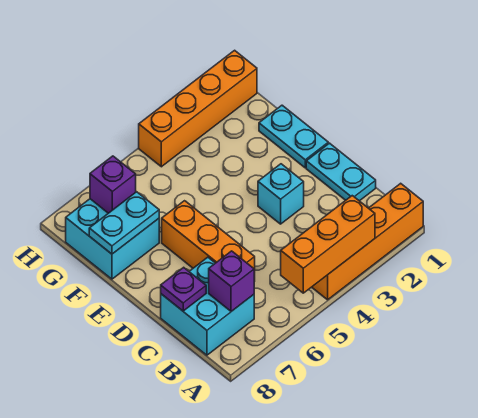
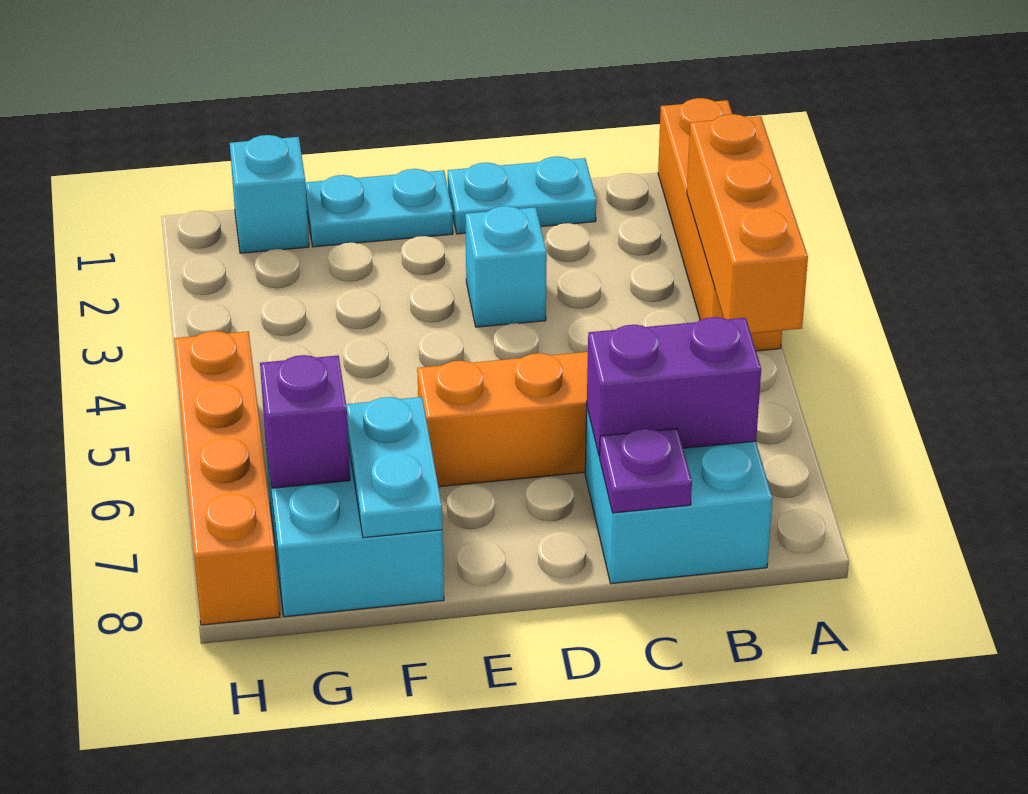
purple brick B7 level 2 -> purple brick B7:C7 level 2
none -> cyan brick G1 level 1
orange brick H1:H4 level 1 -> orange brick H5:H8 level 1

